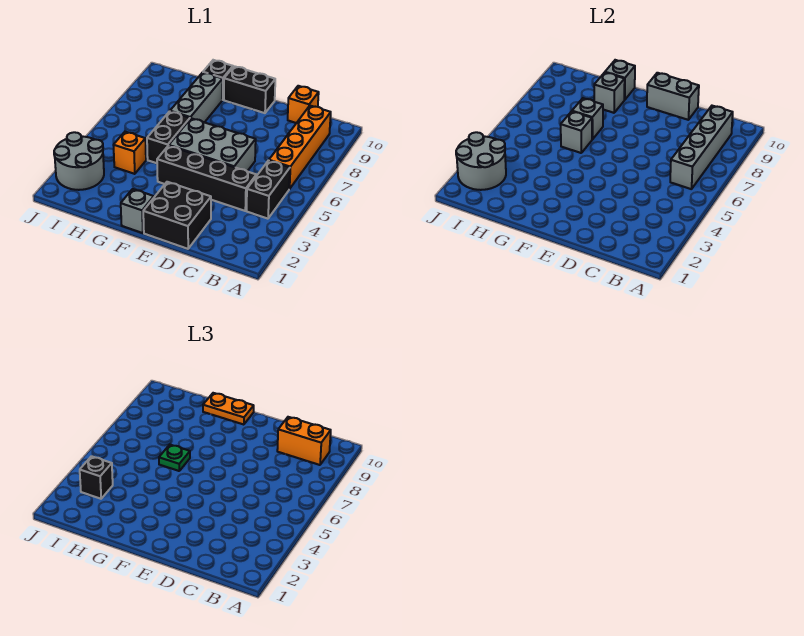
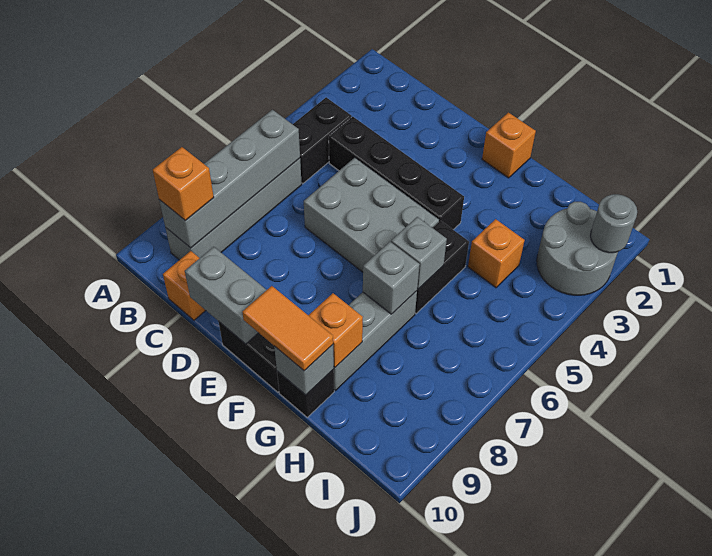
orange brick B6:B9 level 1 -> grey brick B6:B9 level 1
orange brick B9:C9 level 3 -> orange brick B9 level 3
black brick D1:E2 level 1 -> none
grey brick F1 level 1 -> orange brick F1 level 1
orange plate F10:G10 level 3 -> orange tile F10:G10 level 3
green plate G6 level 3 -> none
grey brick G9 level 2 -> orange brick G9 level 2
grey round brick I2:J3 level 2 -> grey round brick J2 level 2
black brick I3 level 3 -> none

